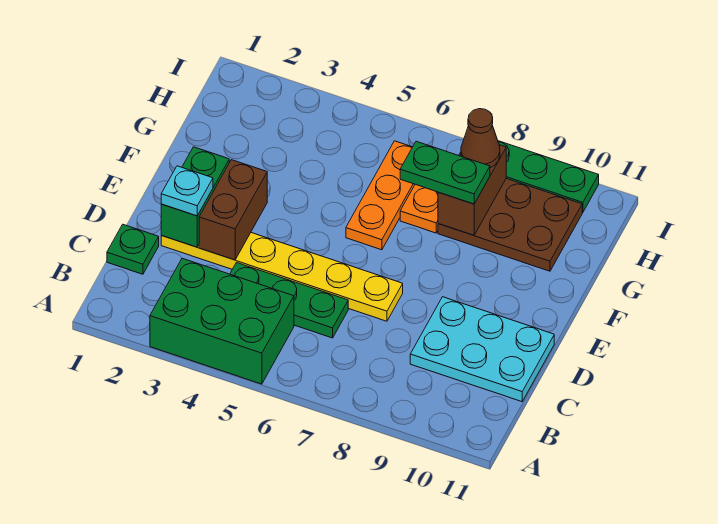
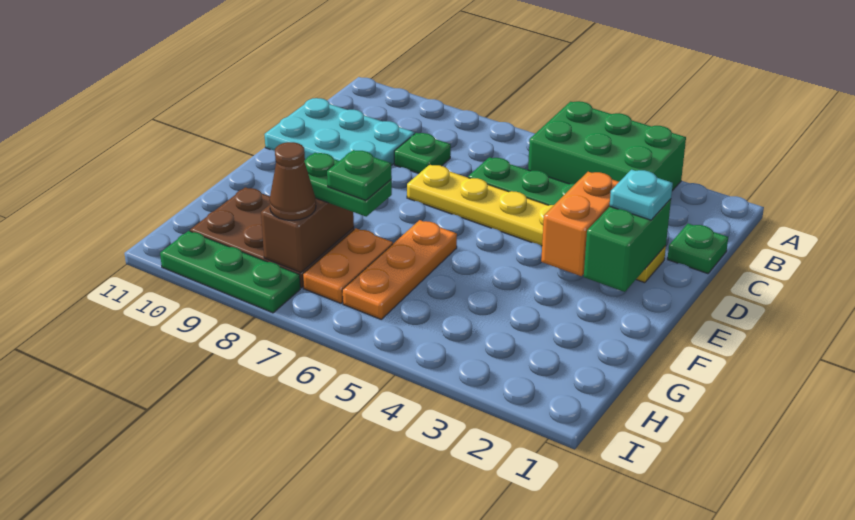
none -> green plate C8 level 1
brown brick D3:E3 level 2 -> orange brick D3:E3 level 2
none -> green plate G7 level 4

